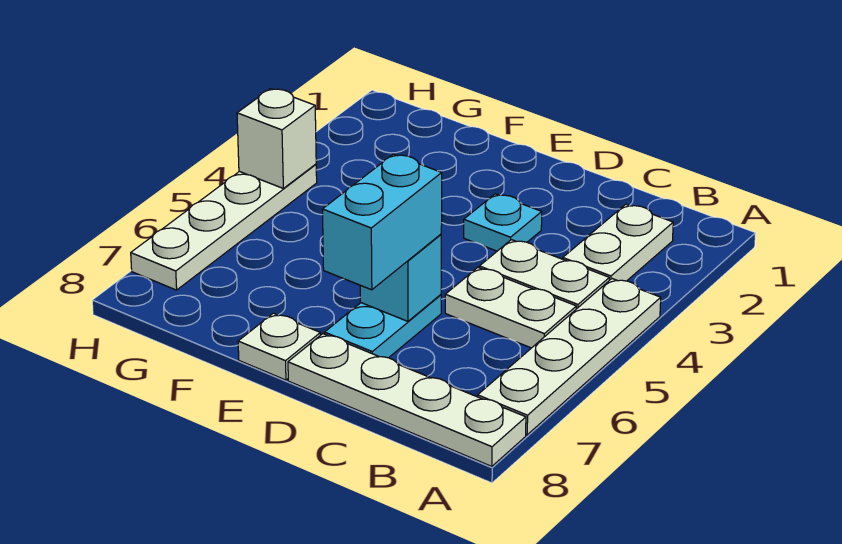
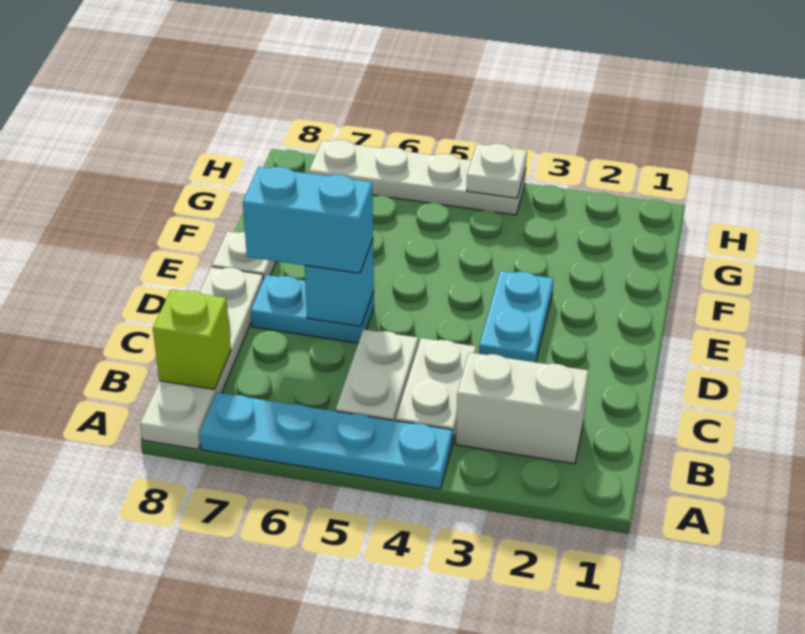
white plate A4:A7 level 1 -> cyan plate A4:A7 level 1
white plate B2:B3 level 1 -> white brick B2:B3 level 1
none -> lime brick B8 level 2
cyan plate D3 level 1 -> cyan plate D3:E3 level 1
white brick H4 level 2 -> white plate H4 level 2

